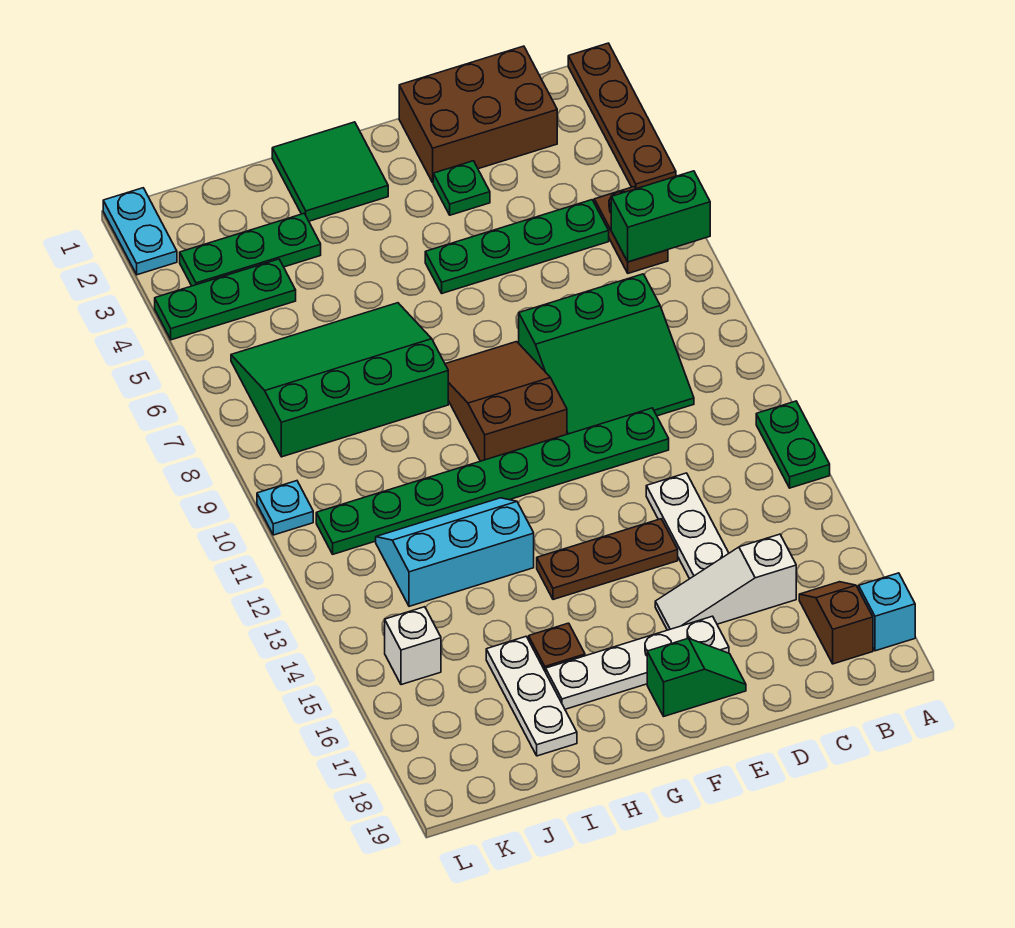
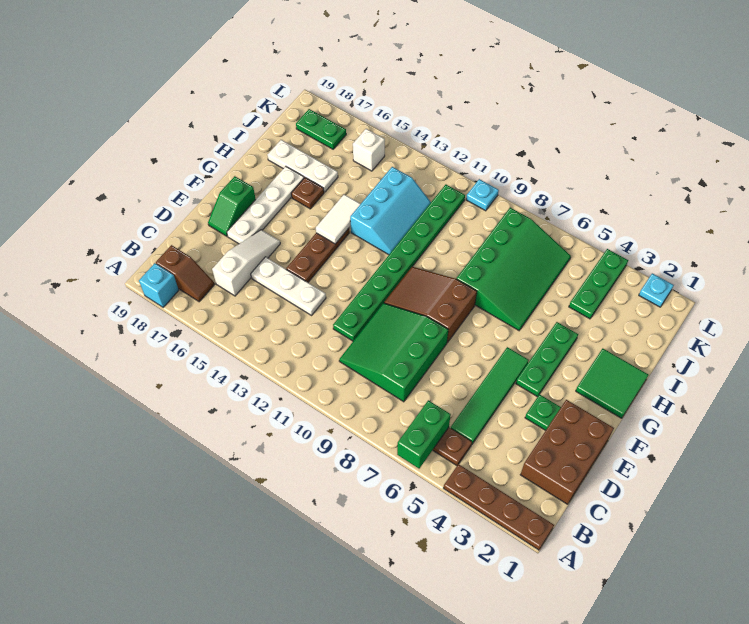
green plate A12:A13 level 1 -> green plate K17:K18 level 1
green plate C5:F5 level 1 -> green tile C5:F5 level 1
brown slope F8:G10 level 1 top 10 -> brown slope F8:G10 level 1 top 8
none -> white tile G14:H14 level 2
green plate I3:K3 level 1 -> green plate F4:H4 level 1
cyan plate L1:L2 level 1 -> cyan plate L2 level 1

